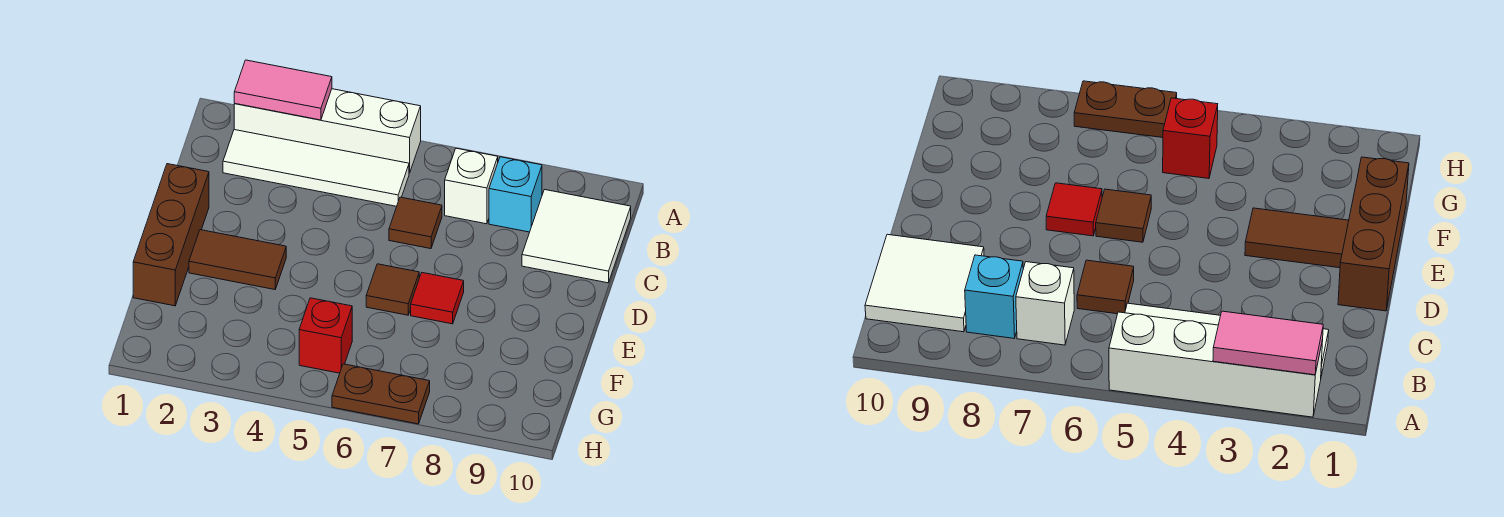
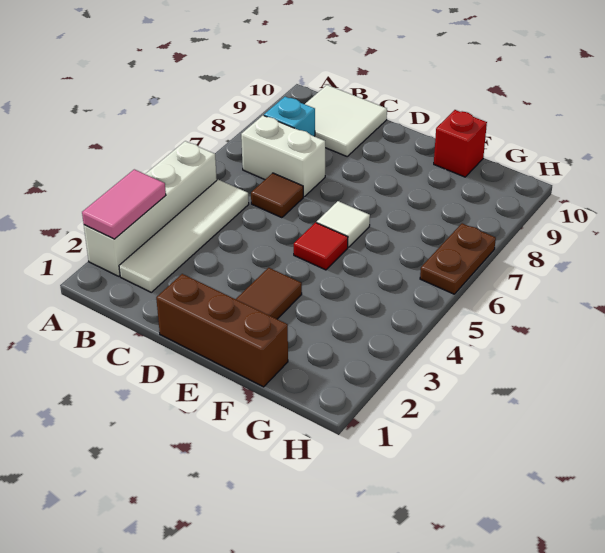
white brick B7 level 1 -> white brick B7:C7 level 1
brown tile E6 level 1 -> white tile E6 level 1
red tile E7 level 1 -> red tile E5 level 1
red brick G5 level 1 -> red brick F10 level 1

